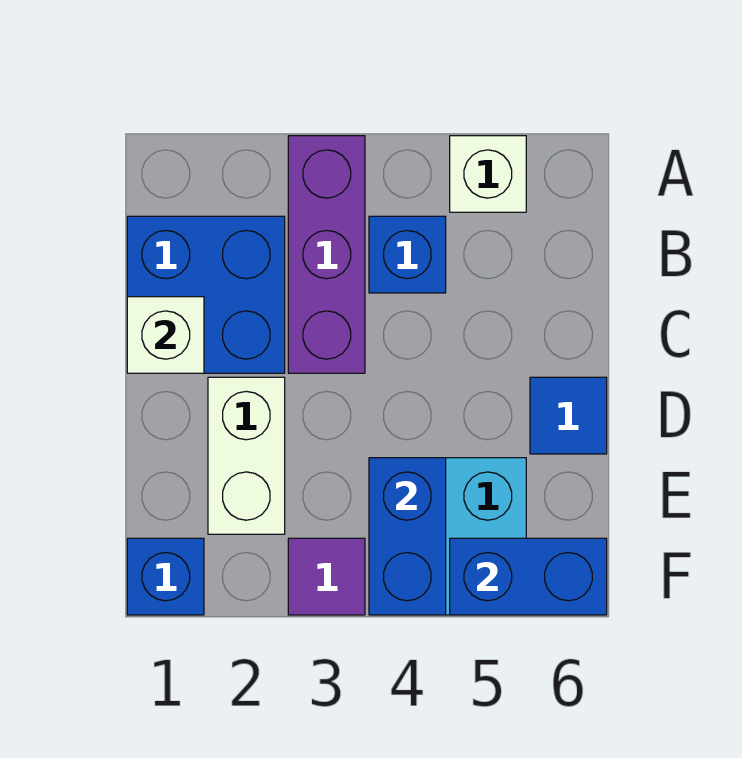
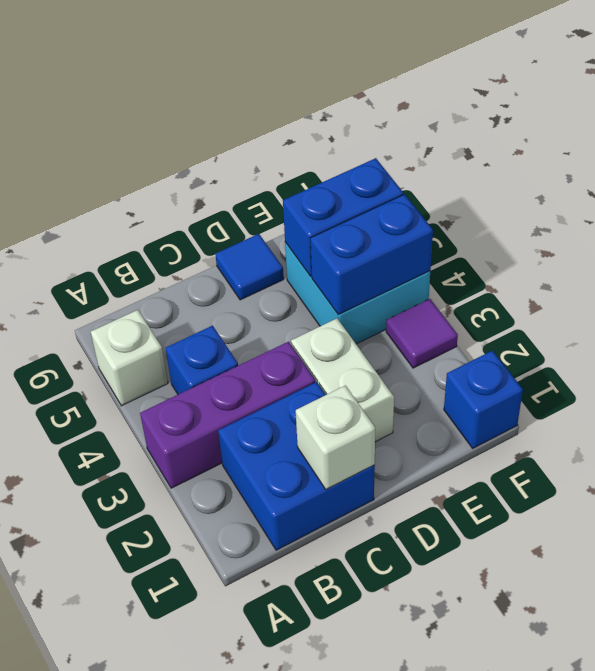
white brick D2:E2 level 1 -> white brick D2:D3 level 1
blue brick F5:F6 level 2 -> blue brick E5:F5 level 2

